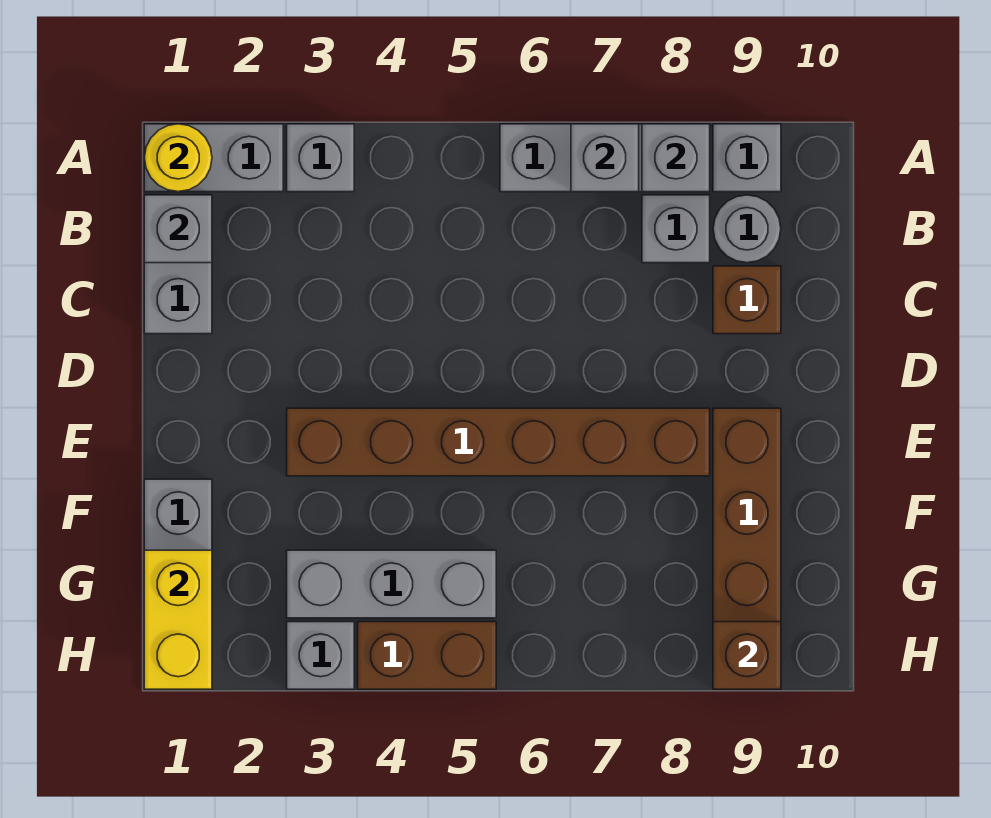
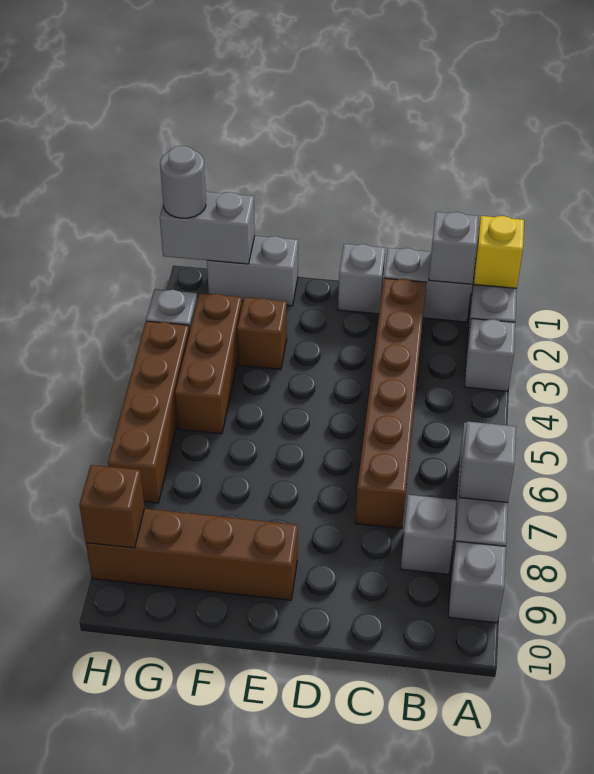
yellow round brick A1 level 2 -> yellow brick A1 level 2
grey brick A8 level 2 -> grey brick D1 level 1
grey round brick B9 level 1 -> grey round brick H1 level 3
brown brick C9 level 1 -> brown brick F3 level 1
brown brick E3:E8 level 1 -> brown brick C2:C7 level 1
yellow brick G1:H1 level 2 -> grey brick G1:H1 level 2
grey brick G3:G5 level 1 -> brown brick G3:G5 level 1
brown brick H4:H5 level 1 -> brown brick H4:H7 level 1

